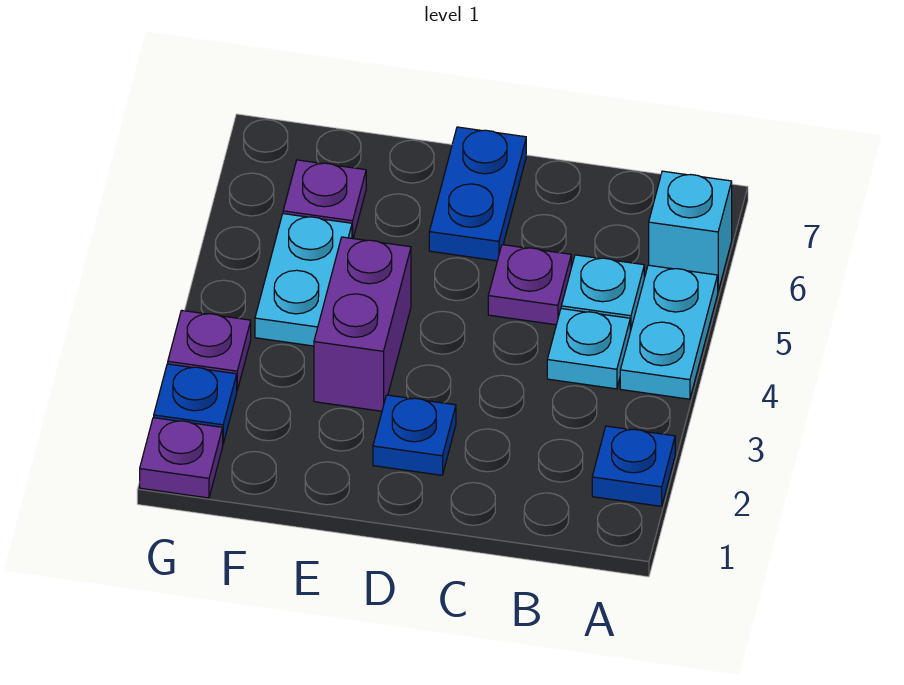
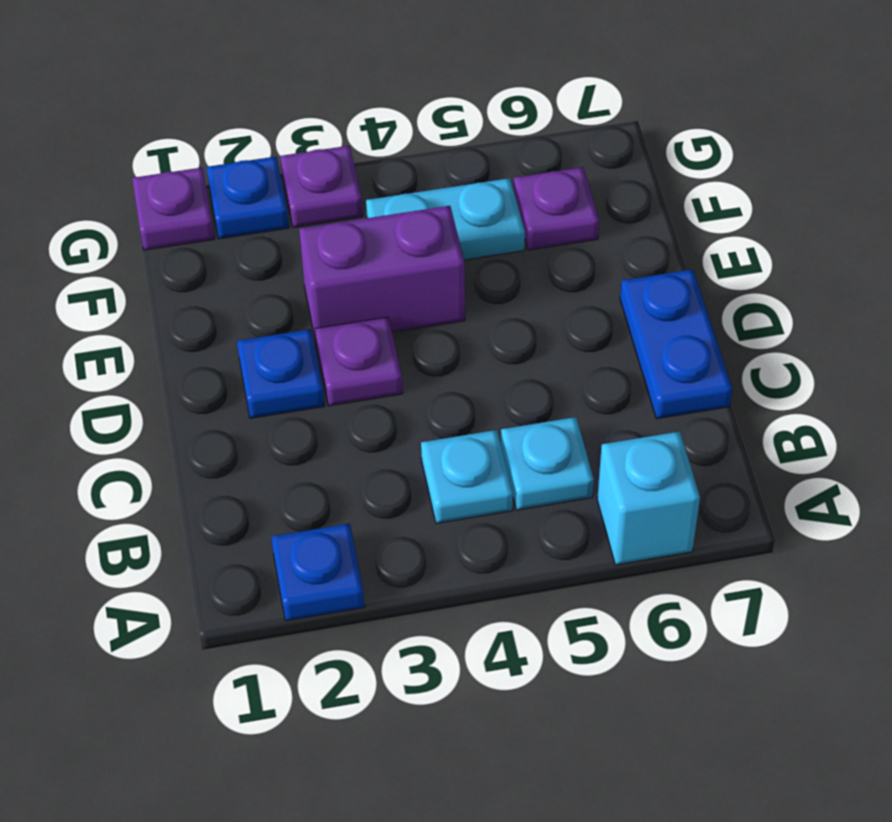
cyan plate A4:A5 level 1 -> none
purple plate C5 level 1 -> purple plate D3 level 1
blue plate D6:D7 level 1 -> blue plate C7:D7 level 1

